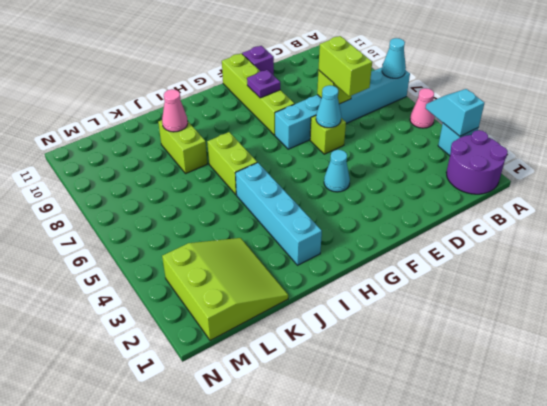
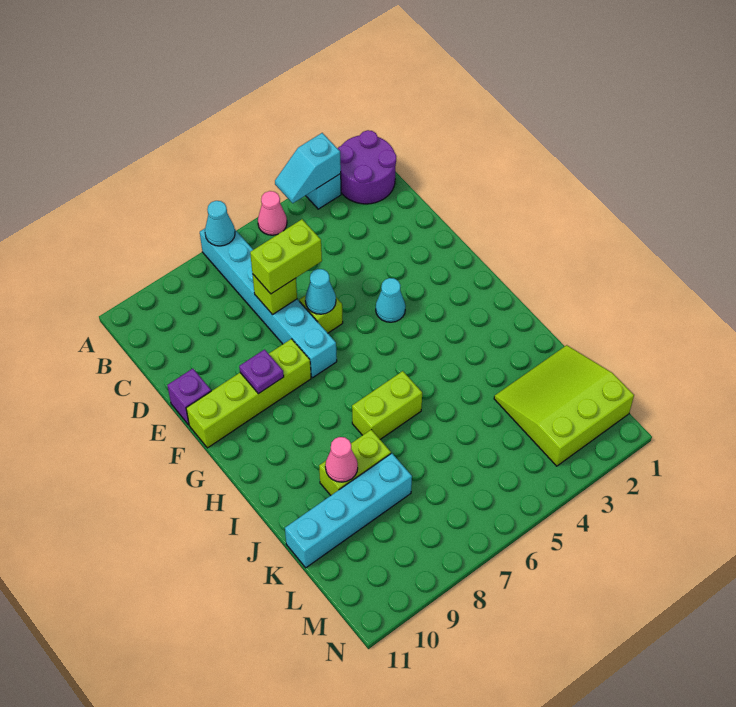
cyan brick I2:I5 level 1 -> cyan brick K8:K11 level 1

